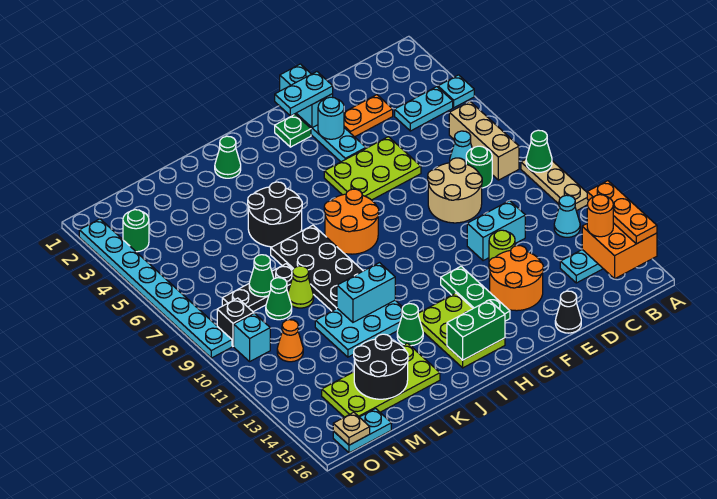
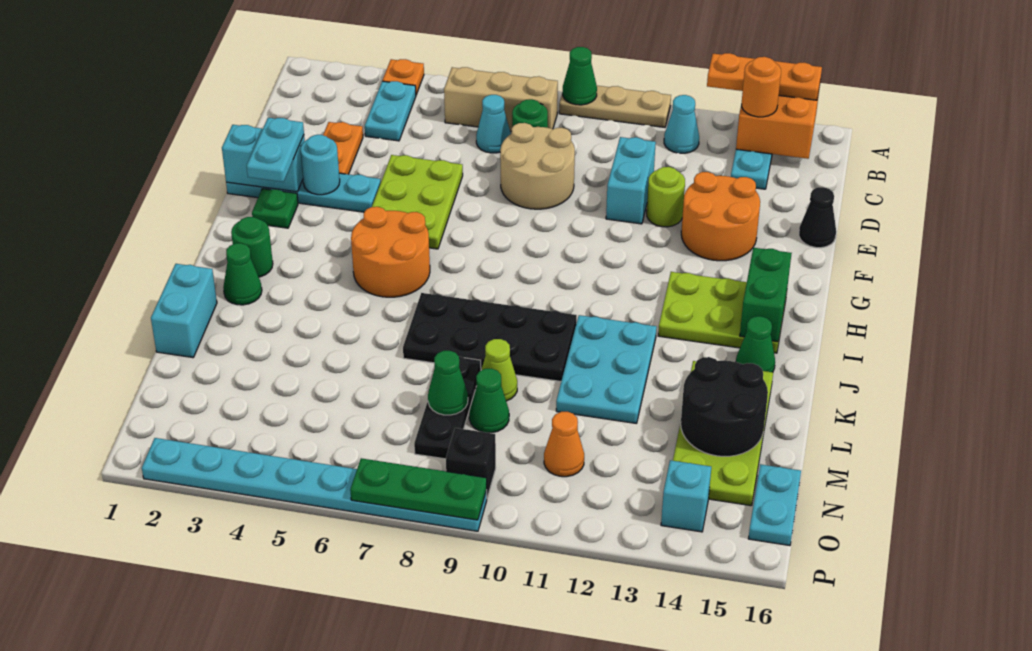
cyan plate A4 level 1 -> orange plate A4 level 1
green plate G12:G14 level 1 -> green plate P7:P9 level 2
orange round brick H7:I8 level 1 -> orange round brick H5:I6 level 1
black round brick J5:K6 level 1 -> none
cyan brick J11:K11 level 2 -> cyan brick K1:L1 level 1
green cone J13 level 1 -> green cone J15 level 1
green round brick O3 level 1 -> green round brick I2 level 1
cyan brick O10 level 1 -> cyan brick O14 level 1
tan plate O16 level 2 -> none

